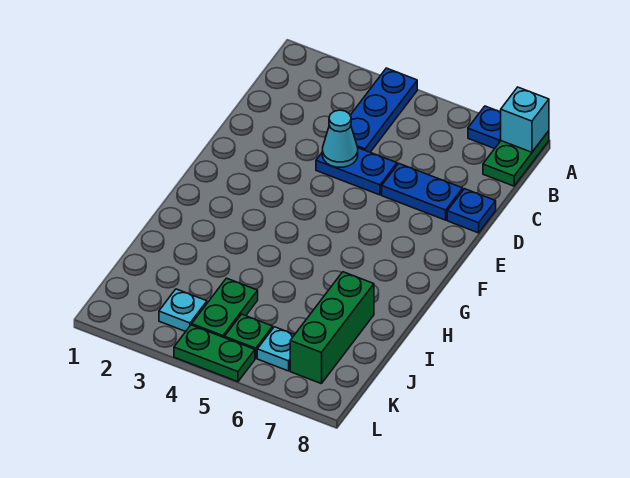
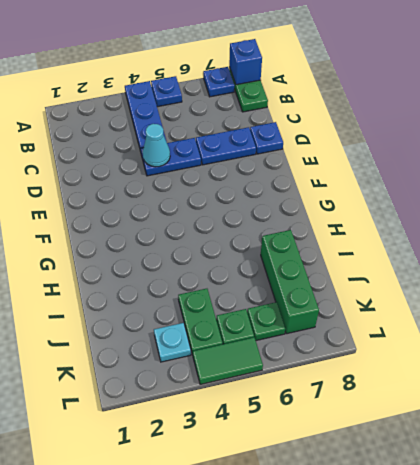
none -> blue plate A5 level 1
cyan brick A8 level 2 -> blue brick A8 level 2
cyan plate K6 level 1 -> green plate K6 level 1
green plate L4:L5 level 1 -> green tile L4:L5 level 1

